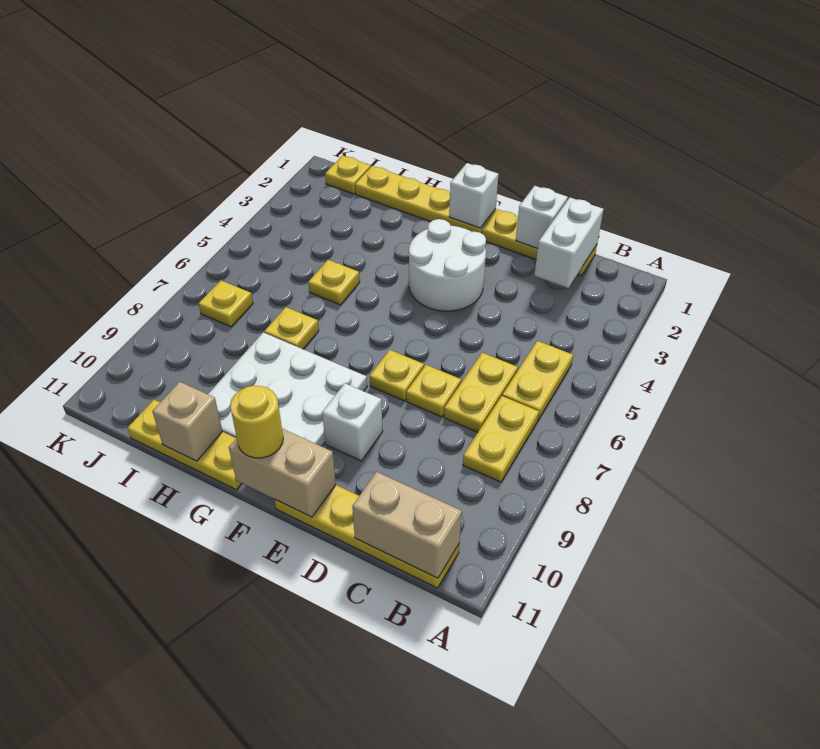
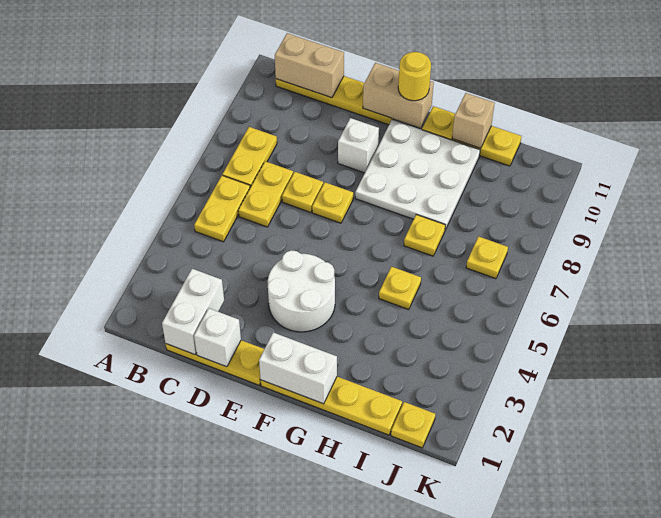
white brick F1 level 2 -> white brick F1:G1 level 2

